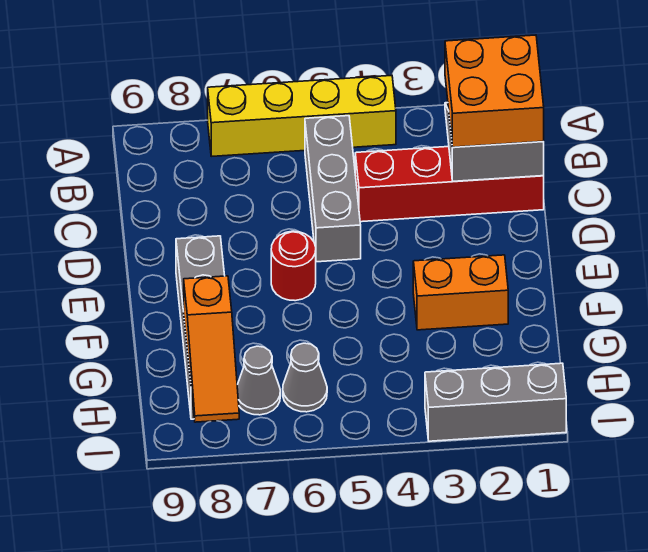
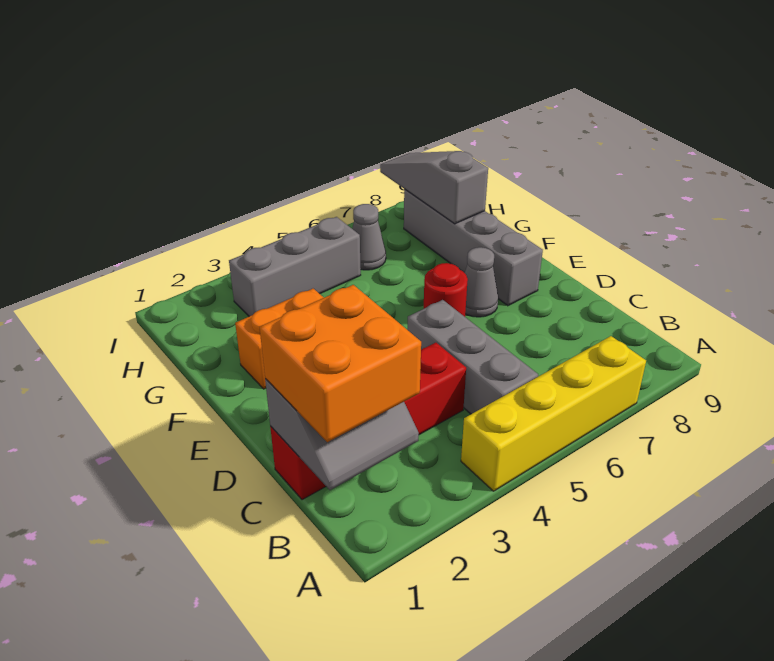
orange slope G8:I8 level 2 top G -> grey slope G8:I8 level 2 top G
grey cone H7 level 1 -> grey cone E7 level 1
grey brick I1:I3 level 1 -> grey brick H3:H5 level 1

